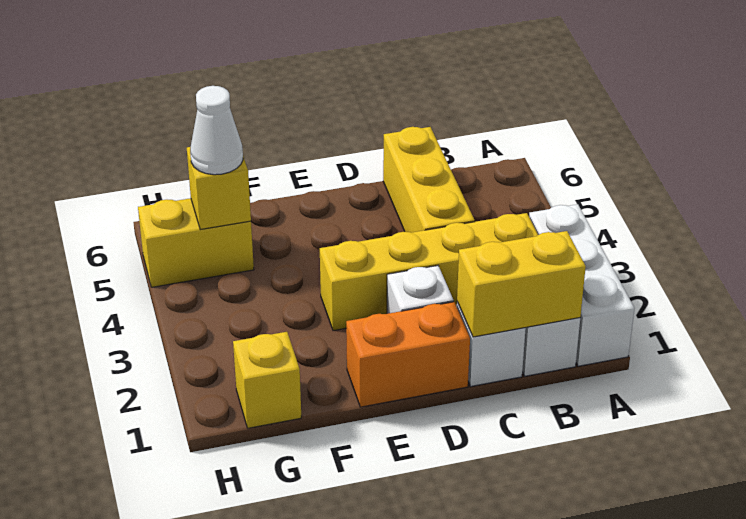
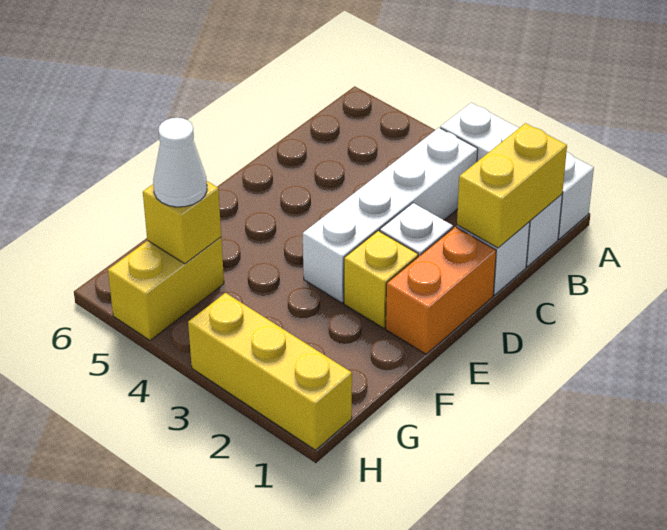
yellow brick B3:E3 level 1 -> white brick B3:E3 level 1
yellow brick C4:C6 level 1 -> yellow brick H1:H3 level 1
yellow brick G1 level 1 -> yellow brick E2 level 1

